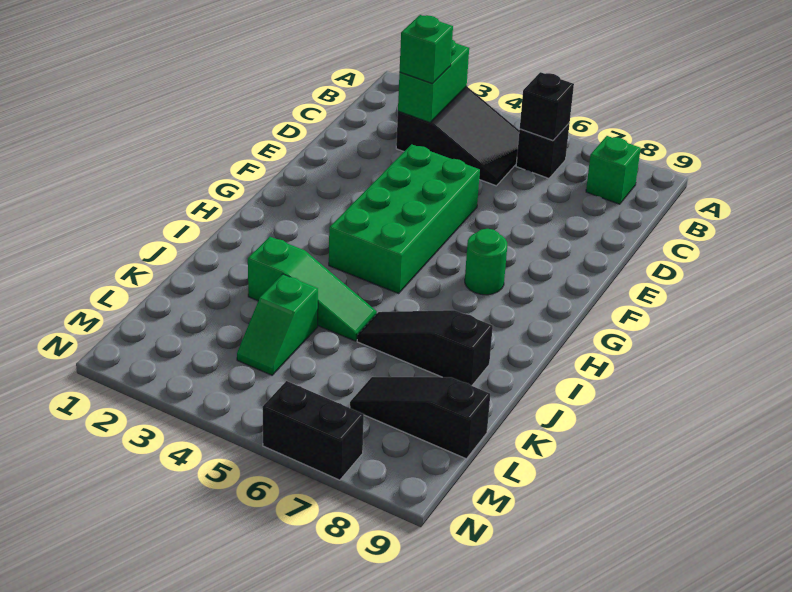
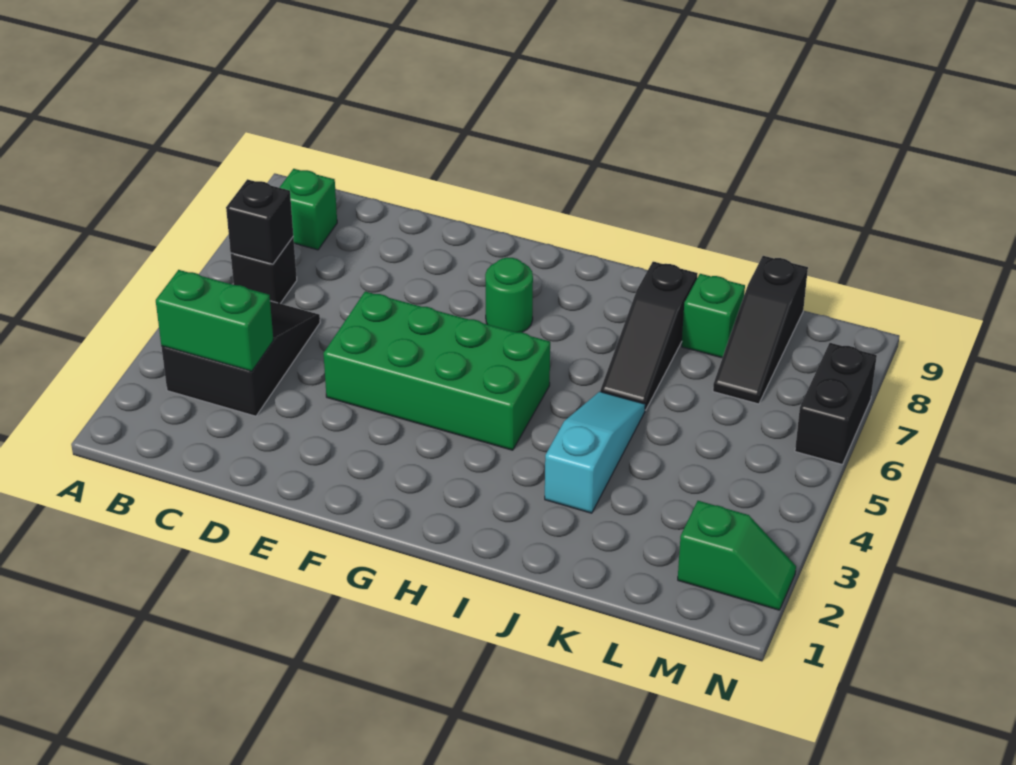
green brick C3 level 3 -> green brick K8 level 1
green slope J3:J5 level 1 top 3 -> cyan slope J3:J5 level 1 top 3
green slope K4:L4 level 1 top K -> green slope M2:N2 level 1 top M

